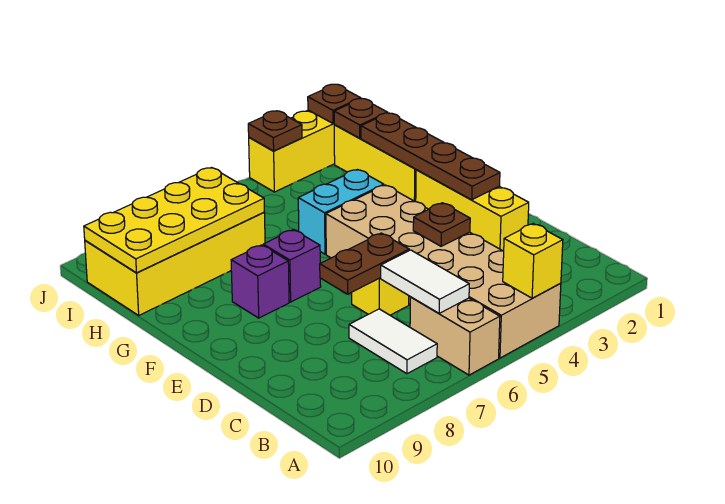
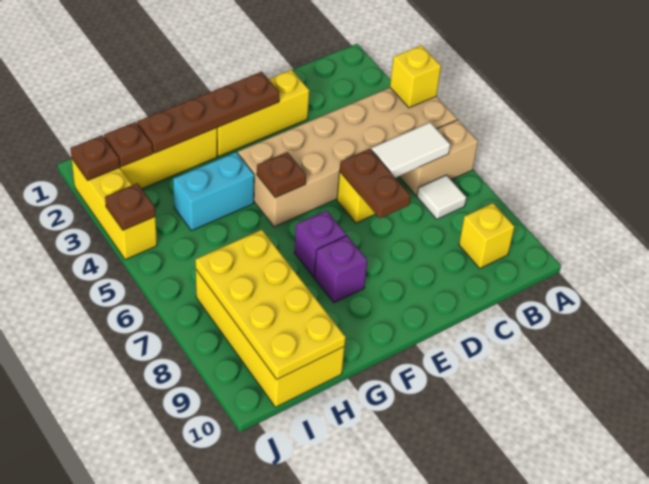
white tile B7:C7 level 1 -> white tile B7 level 1
none -> yellow brick B9 level 1
brown plate D4 level 2 -> brown plate F5 level 2
cyan brick G4:G5 level 1 -> cyan brick G4:H4 level 1

